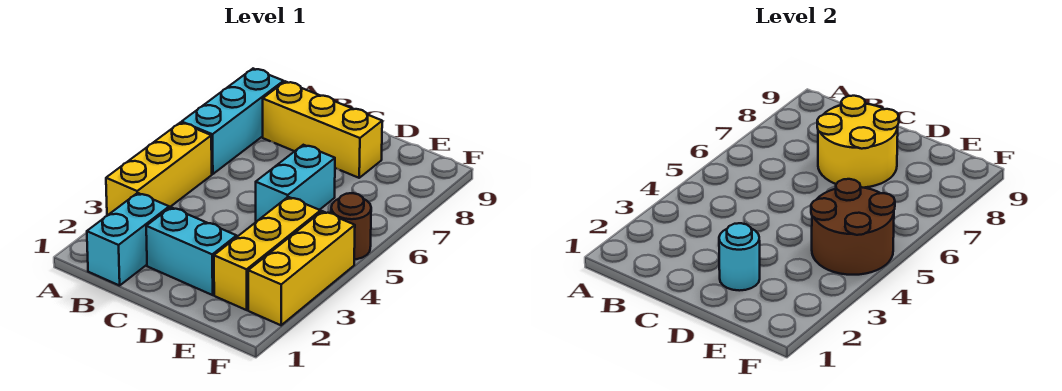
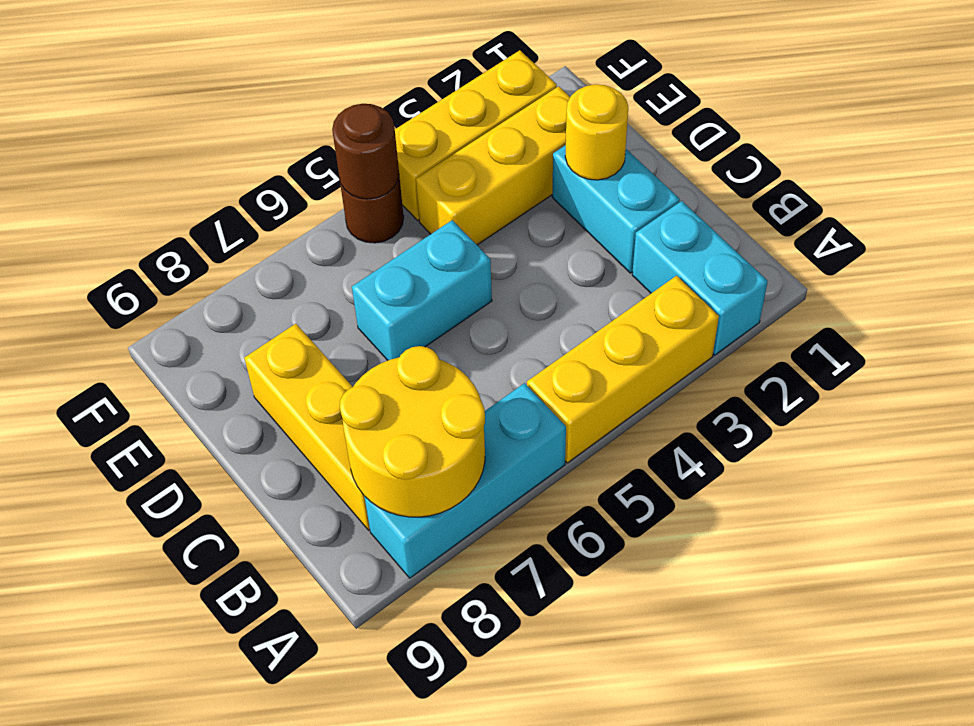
cyan brick B1:B2 level 1 -> cyan brick A2:B2 level 1
yellow round brick C7:D8 level 2 -> yellow round brick A7:B8 level 2
cyan round brick D2 level 2 -> yellow round brick D2 level 2
brown round brick E4:F5 level 2 -> brown round brick F5 level 2

